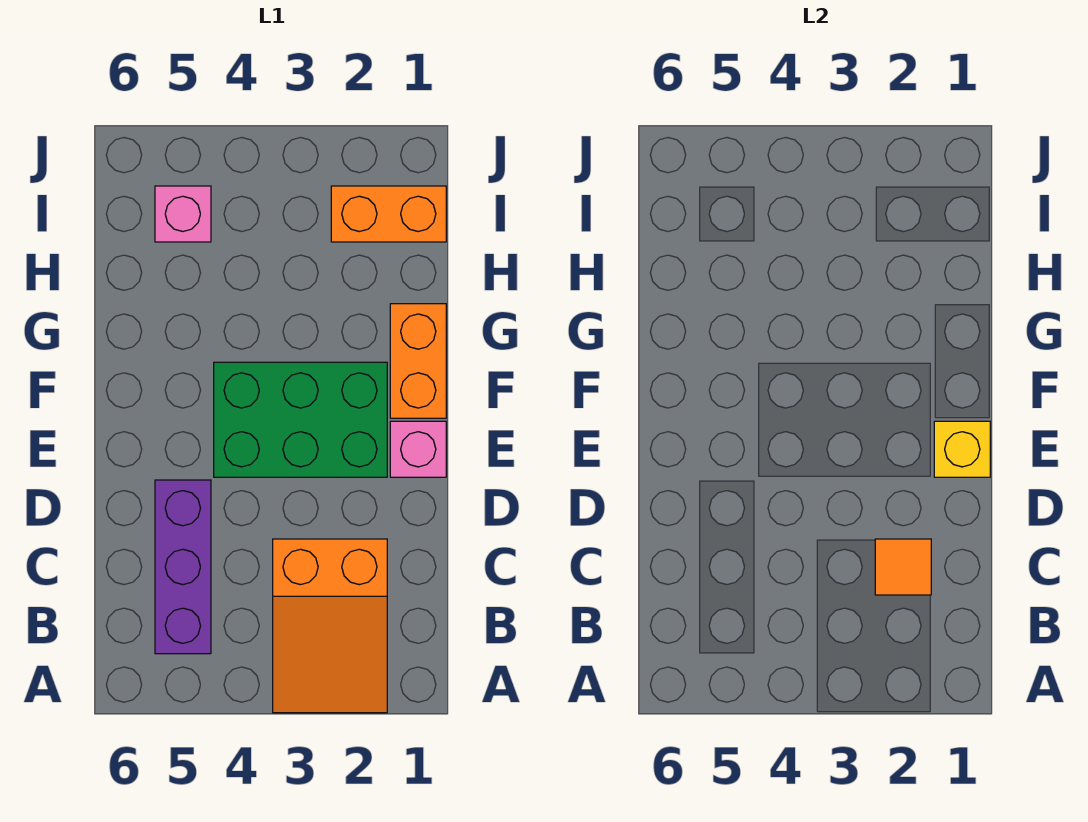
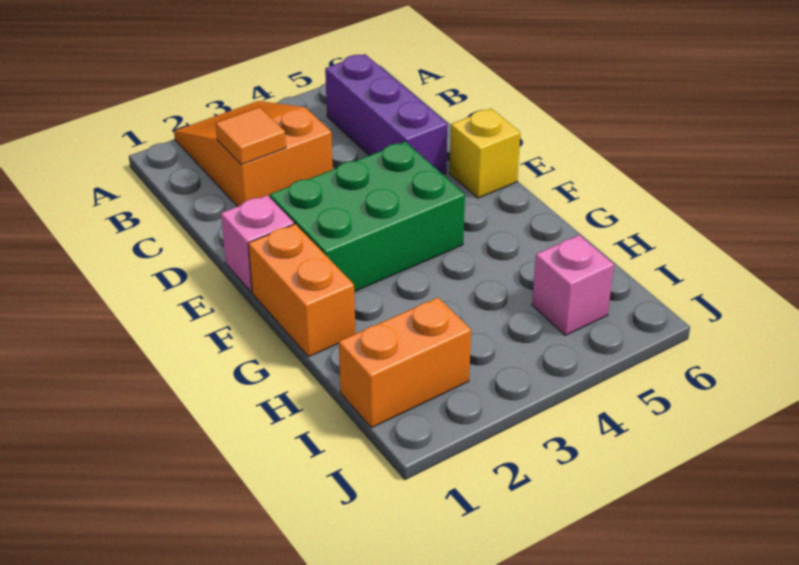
yellow brick E1 level 2 -> yellow brick E6 level 1

